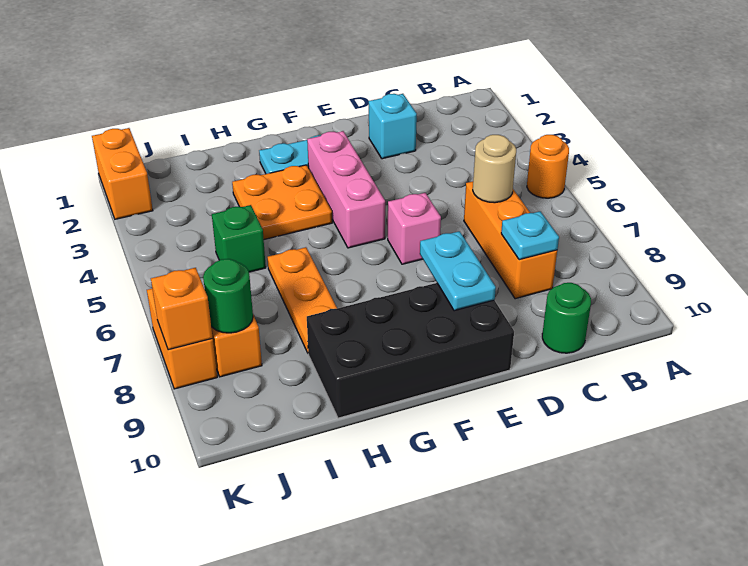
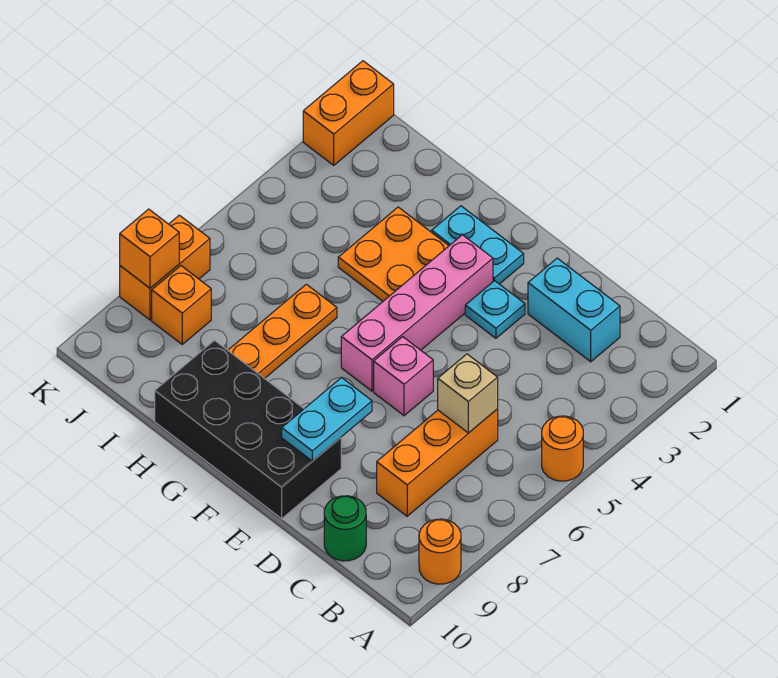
none -> orange round brick A9 level 1
tan round brick C6 level 2 -> tan brick C6 level 2
cyan plate C8 level 2 -> cyan plate E3 level 1
cyan brick D2 level 1 -> cyan brick C2:D2 level 1
pink brick F3:F5 level 1 -> pink brick F3:F6 level 1
green brick I5 level 1 -> none
green round brick J8 level 2 -> none

